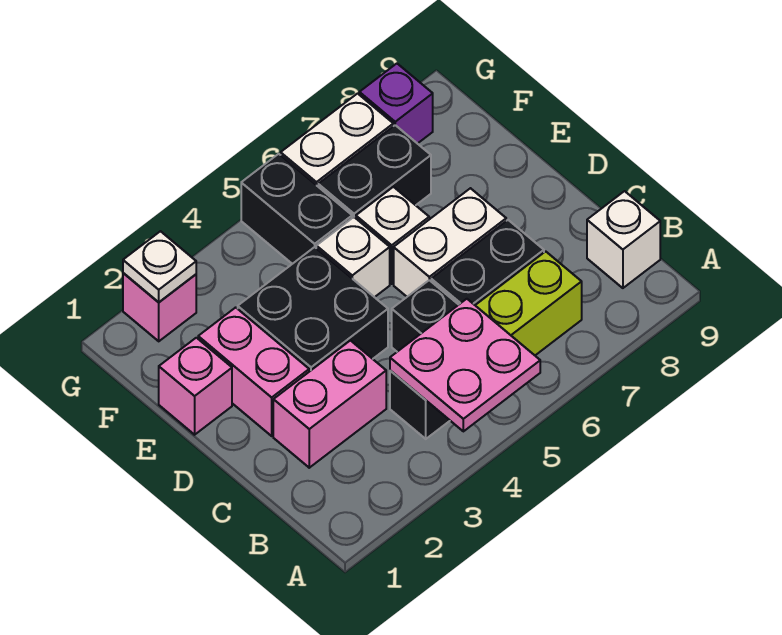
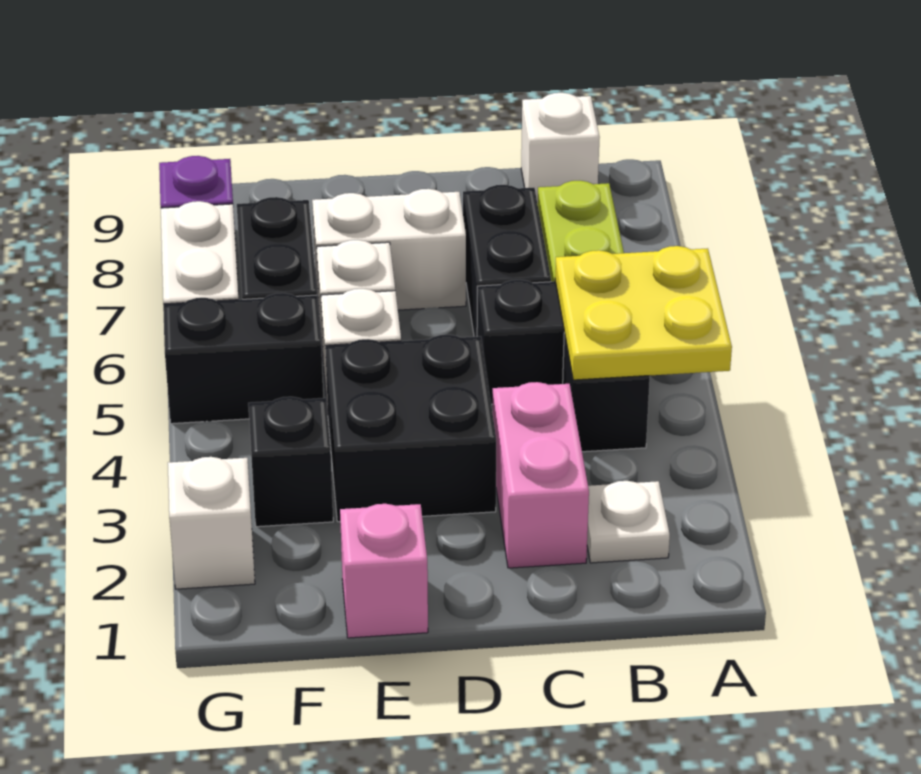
pink plate A4:B5 level 2 -> yellow plate A4:B5 level 2
pink brick D2:E2 level 1 -> none
white brick D6:D7 level 1 -> white brick D7:E7 level 1
none -> black brick F3 level 1
pink brick G2 level 1 -> white brick G2 level 1
white plate G2 level 2 -> white plate B2 level 1

